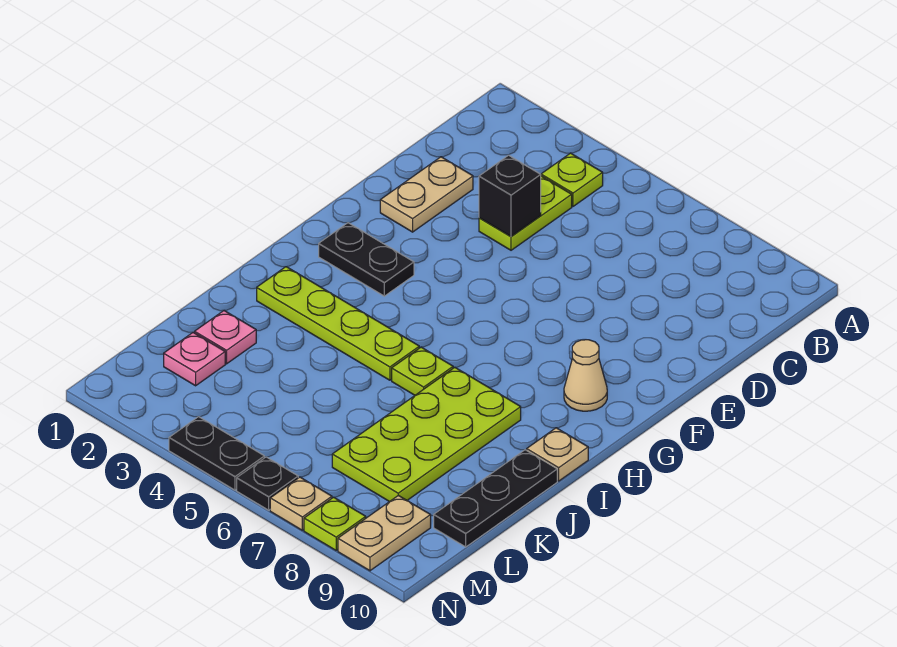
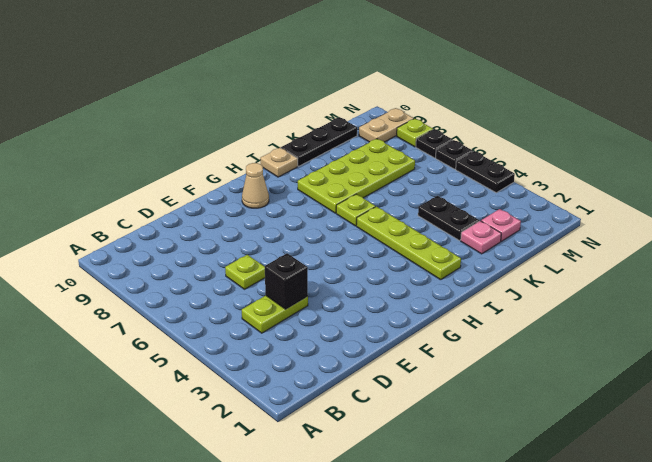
lime plate B4 level 1 -> lime plate D6 level 1
tan plate D2:E2 level 1 -> none
black plate G2:G3 level 1 -> black plate K3:K4 level 1
tan plate N7 level 1 -> black plate N7 level 1

